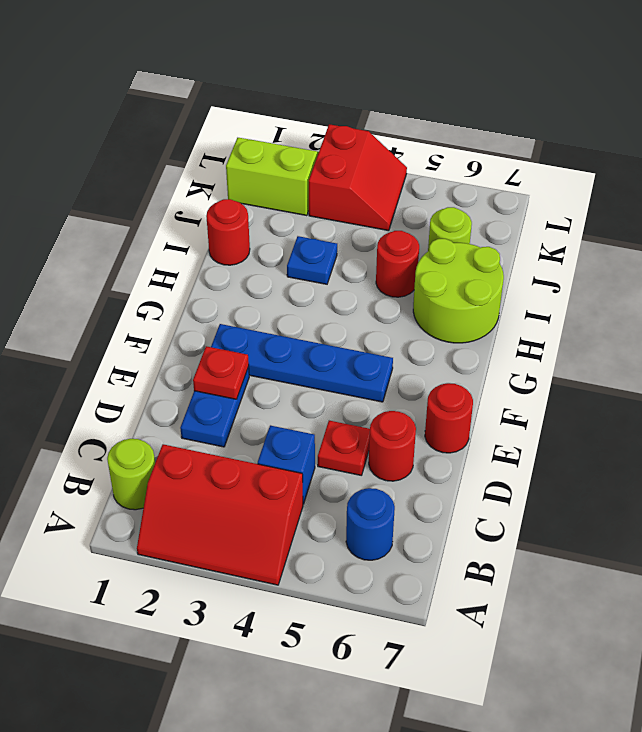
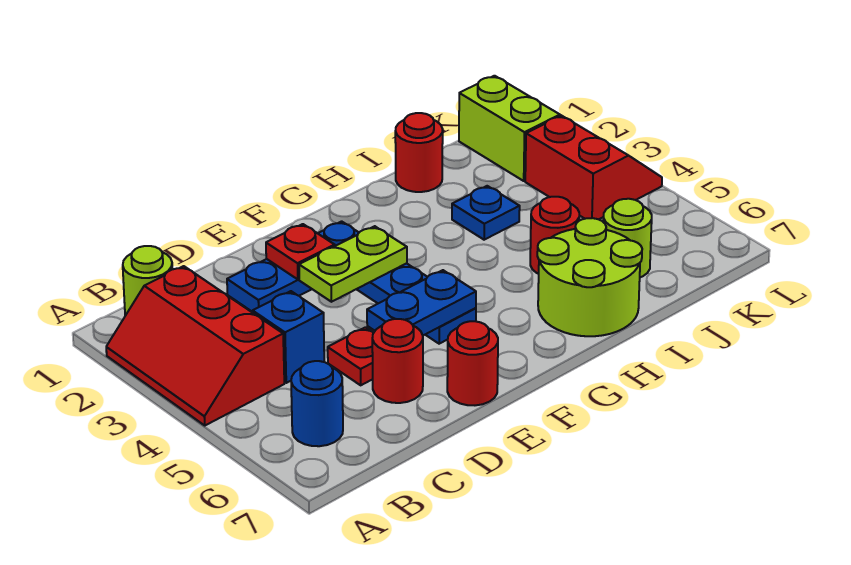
none -> lime plate E3:F3 level 2
none -> blue plate E5:F5 level 2
red slope K3:L4 level 1 top 3 -> red slope K3:L4 level 1 top K

